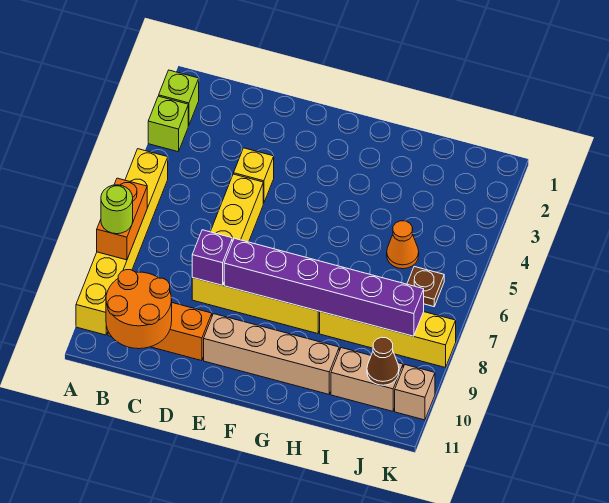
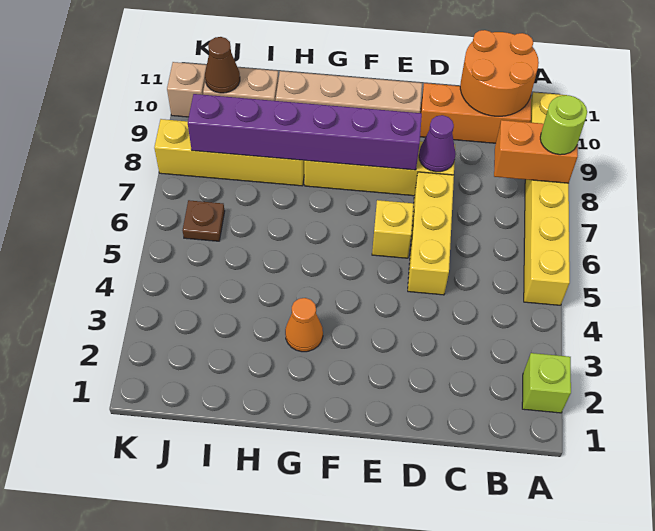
lime brick A3 level 1 -> none
orange brick A7:A8 level 2 -> orange brick A8:B8 level 2
yellow brick D4 level 1 -> yellow brick E6 level 1
purple brick D8 level 2 -> purple cone D8 level 2
orange cone I5 level 1 -> orange cone G3 level 1

